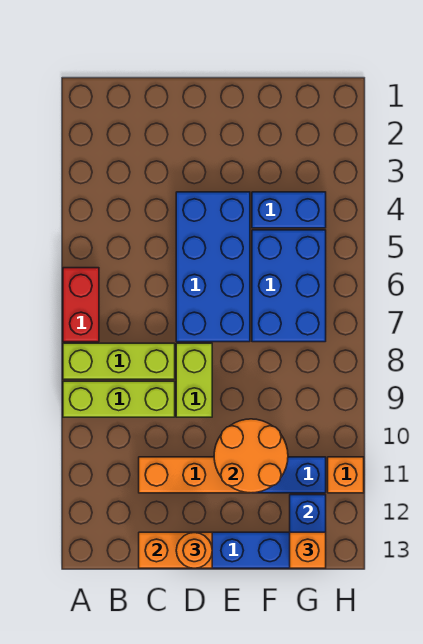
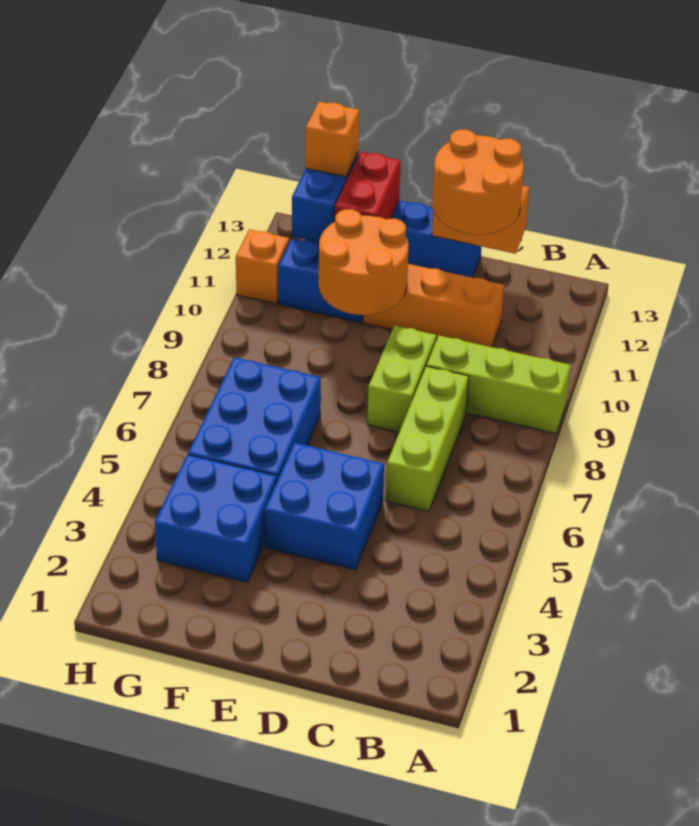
red brick A6:A7 level 1 -> red brick F12:F13 level 2
lime brick A8:C8 level 1 -> lime brick C6:C8 level 1
blue brick D4:E7 level 1 -> blue brick D4:E5 level 1
orange round brick D13 level 3 -> orange round brick C12:D13 level 3
blue brick F4:G4 level 1 -> blue brick F3:G4 level 1

